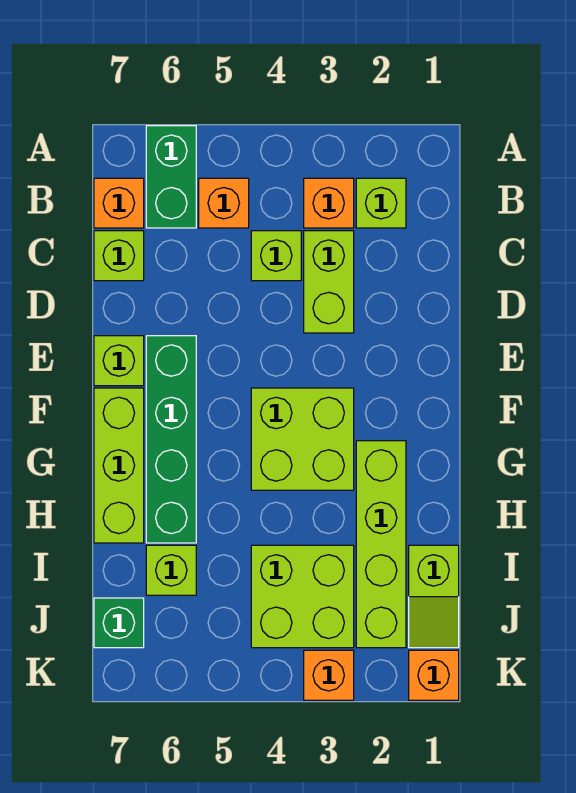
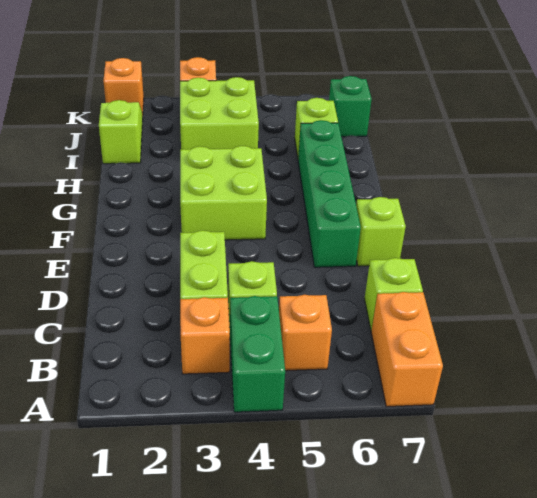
green brick A6:B6 level 1 -> green brick A4:B4 level 1
lime brick B2 level 1 -> none
orange brick B7 level 1 -> orange brick A7:B7 level 1
lime brick F7:H7 level 1 -> none
lime brick G2:J2 level 1 -> none

